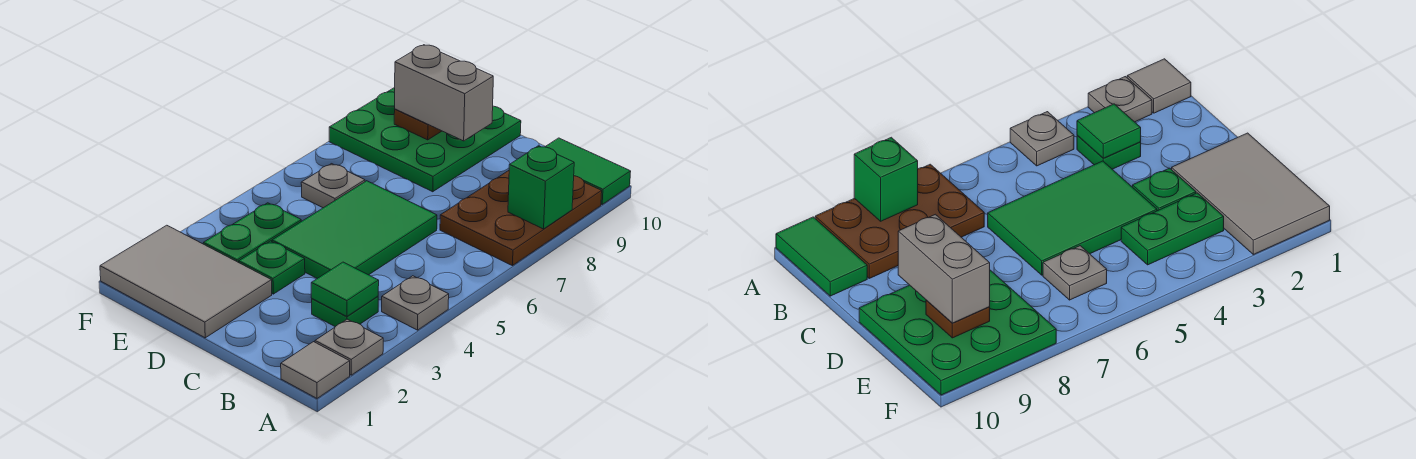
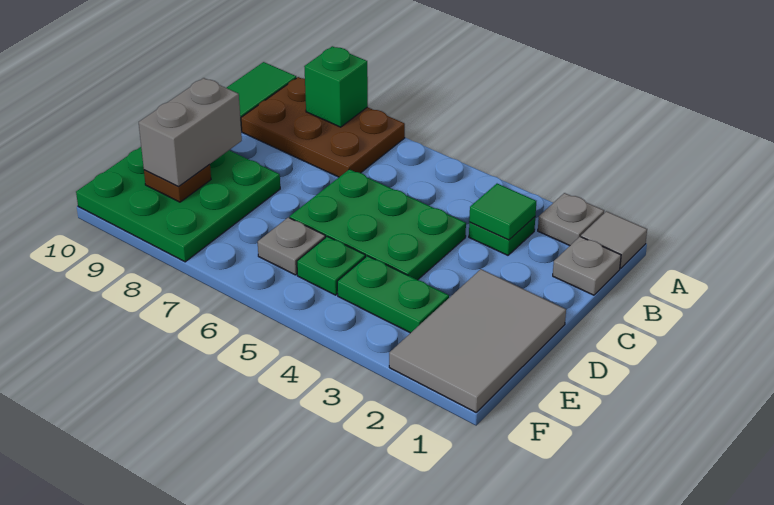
grey plate A4 level 1 -> grey plate B1 level 1
green tile C4:D6 level 1 -> green plate C4:D6 level 1
green plate D3 level 1 -> green plate E5 level 1

